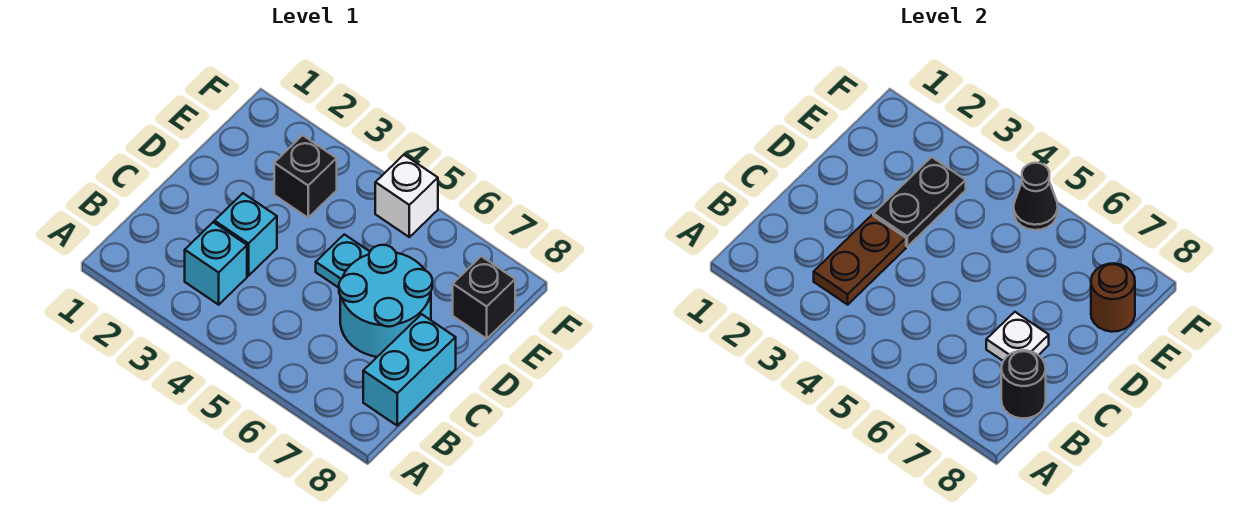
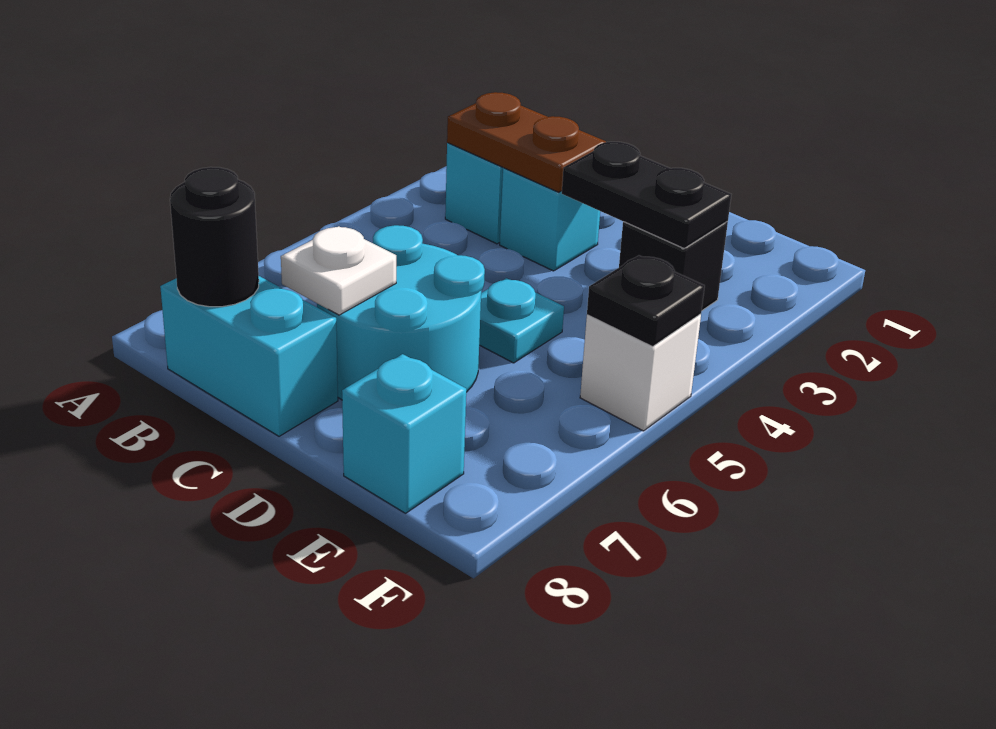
black brick E8 level 1 -> cyan brick E8 level 1
brown round brick E8 level 2 -> none
black cone F5 level 2 -> black plate F5 level 2

